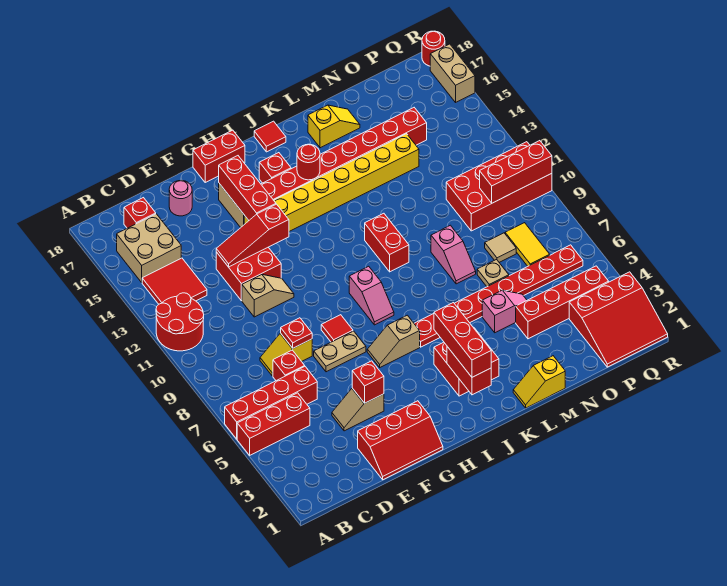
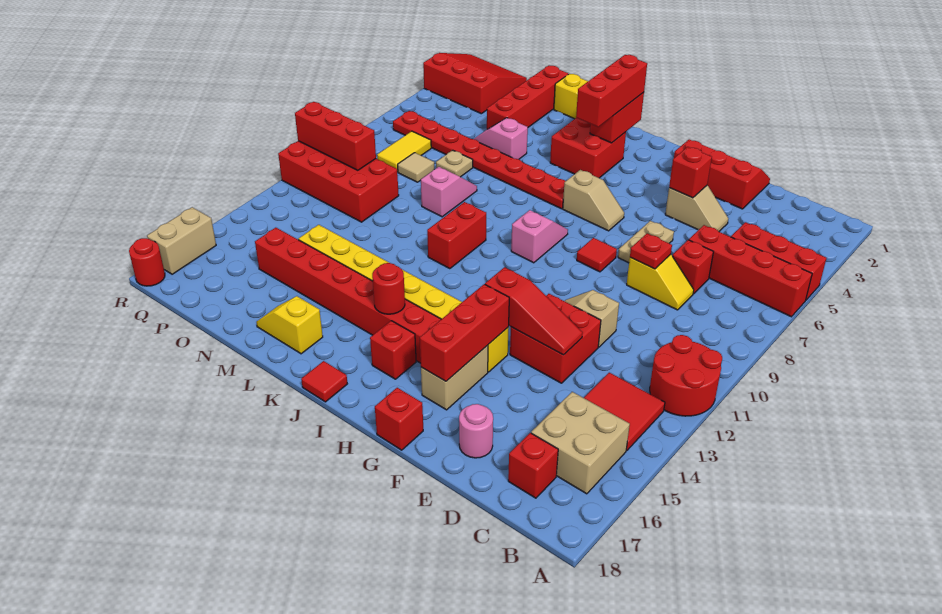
tan plate F7:G7 level 1 -> tan plate F6:F7 level 1
red brick G18:H18 level 1 -> red brick G18 level 1
red brick N4:Q4 level 1 -> red brick N1:N4 level 1

